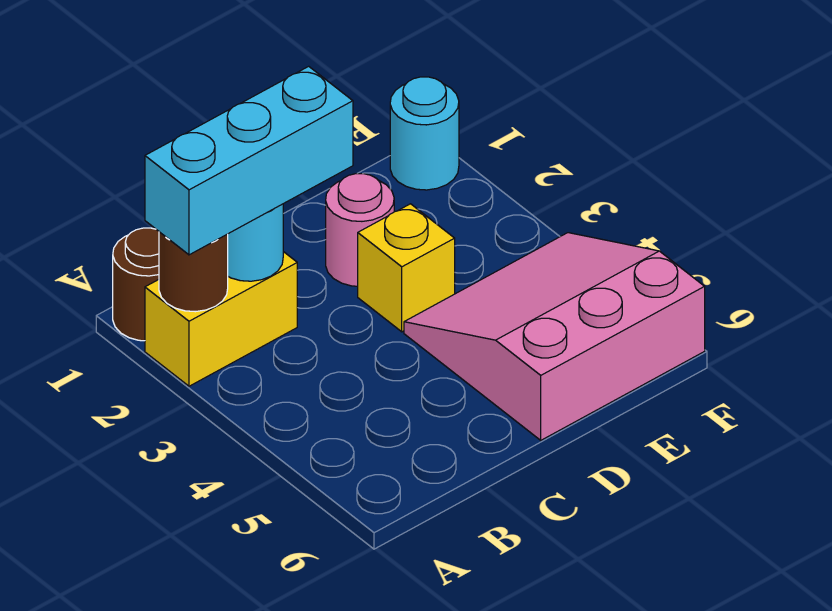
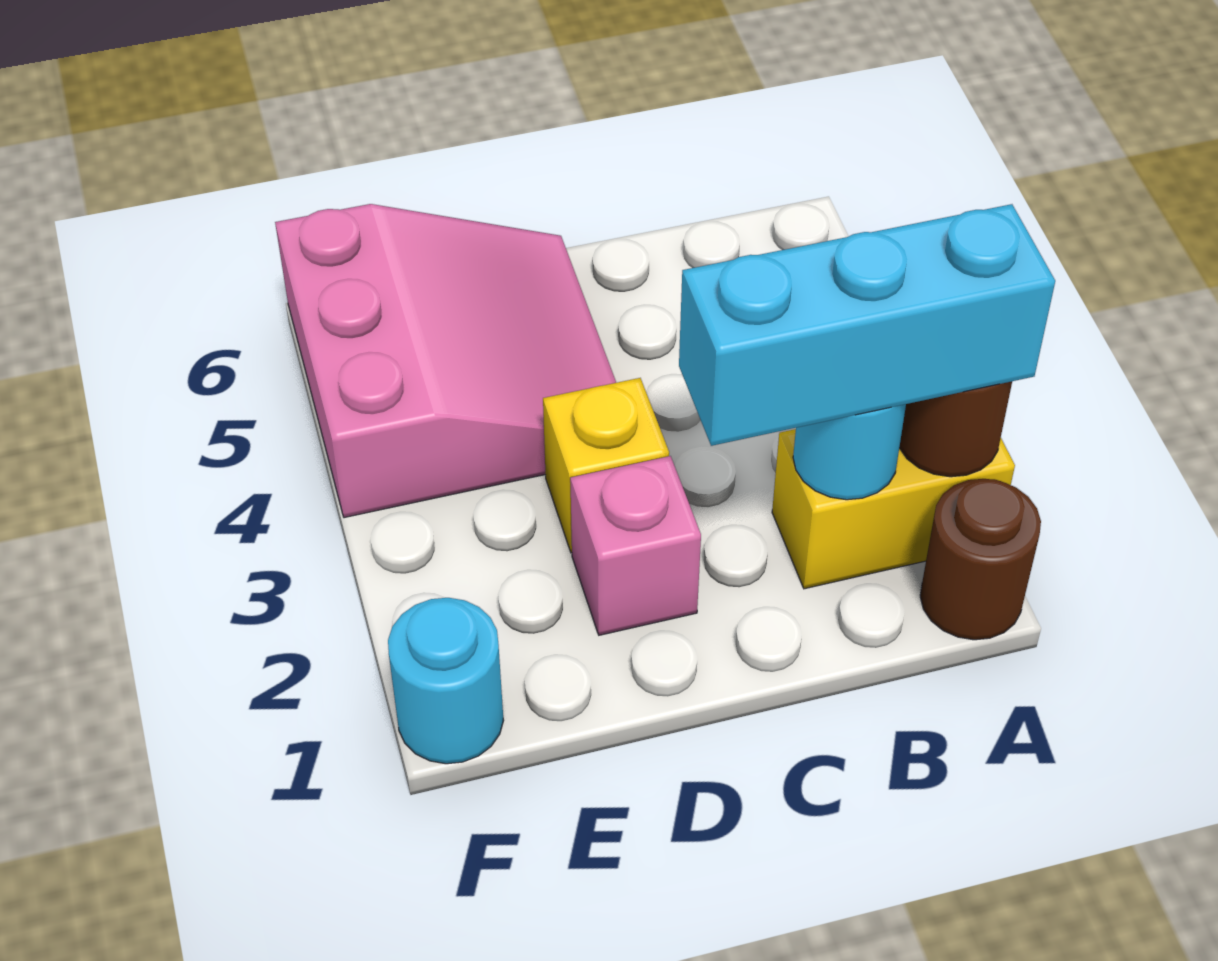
pink round brick D2 level 1 -> pink brick D2 level 1
pink slope D4:F6 level 1 top 6 -> pink slope D4:F6 level 1 top F

